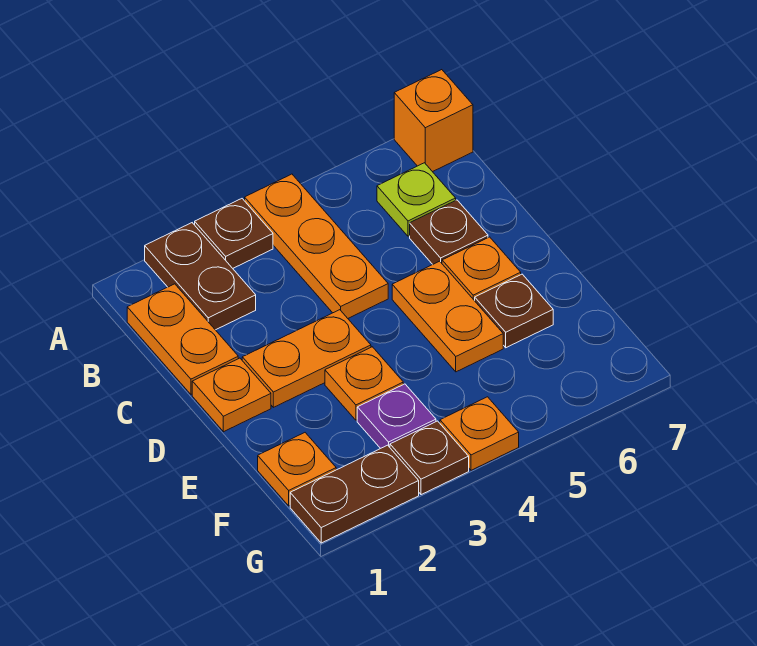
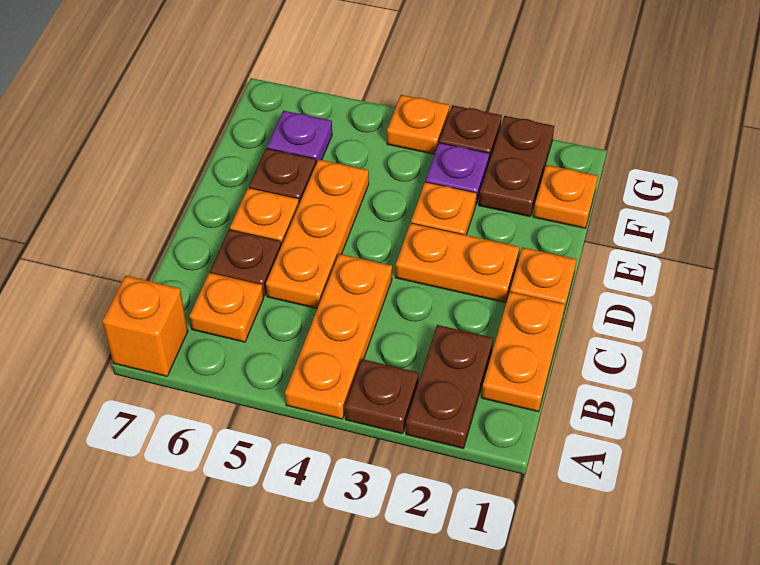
lime plate B6 level 1 -> orange plate B6 level 1
orange plate D5:E5 level 1 -> orange plate C5:E5 level 1
none -> purple plate F6 level 1
brown plate G1:G2 level 1 -> brown plate F2:G2 level 1

